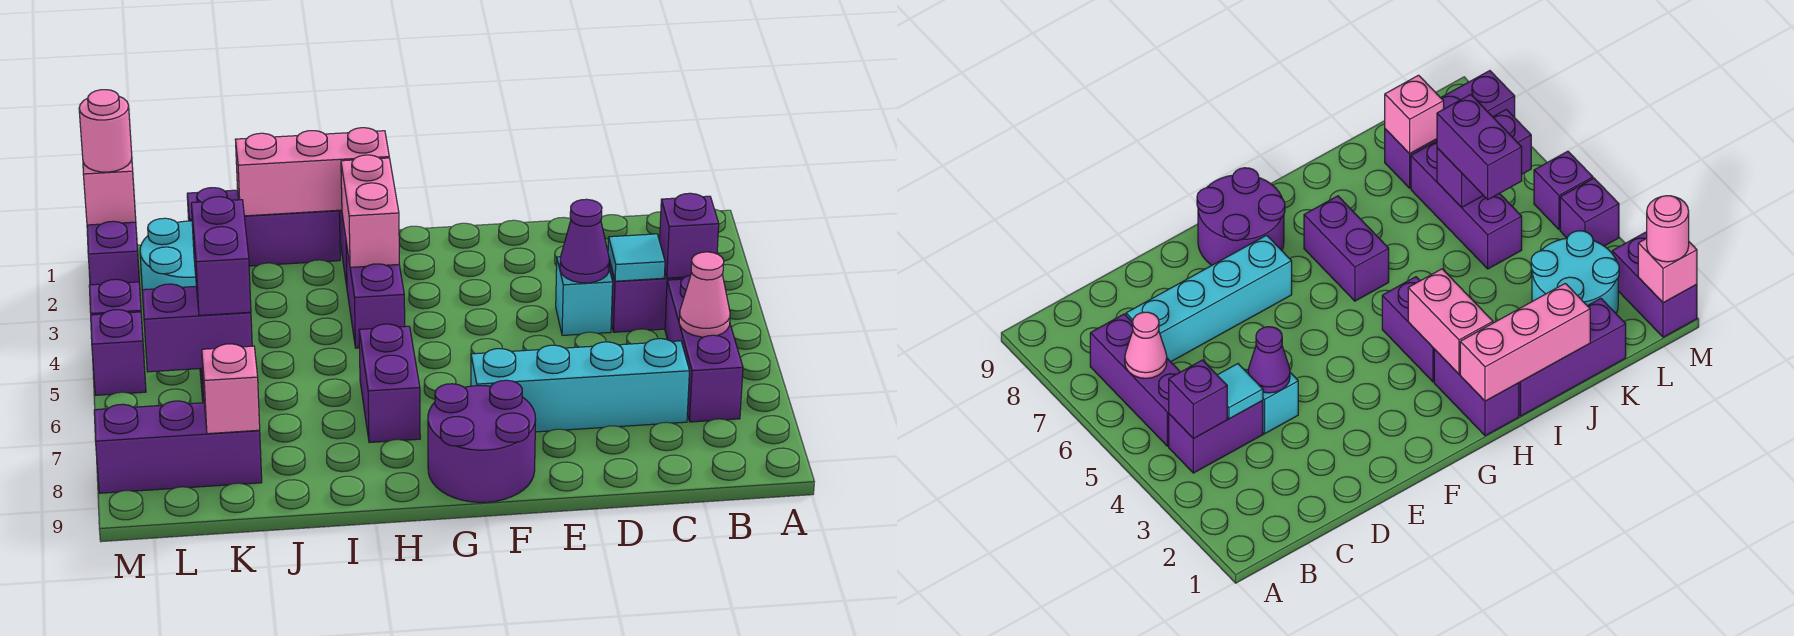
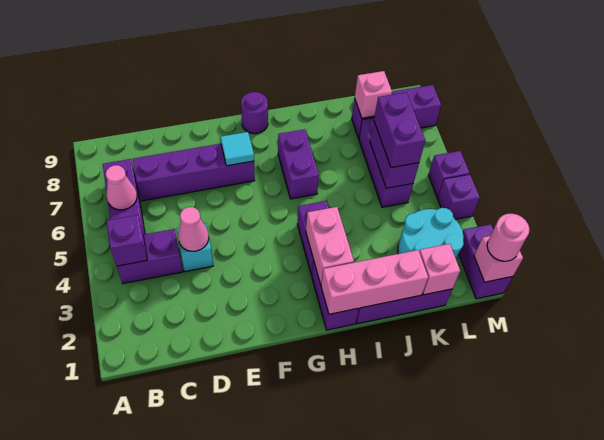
cyan tile C4 level 2 -> cyan tile F7 level 2
cyan brick C7:F7 level 1 -> purple brick C7:F7 level 1
purple cone D4 level 2 -> pink cone D4 level 2
purple round brick F8:G9 level 1 -> purple round brick G9 level 1
none -> pink brick K1 level 2
purple brick K6:L6 level 2 -> purple brick K5:K6 level 2

